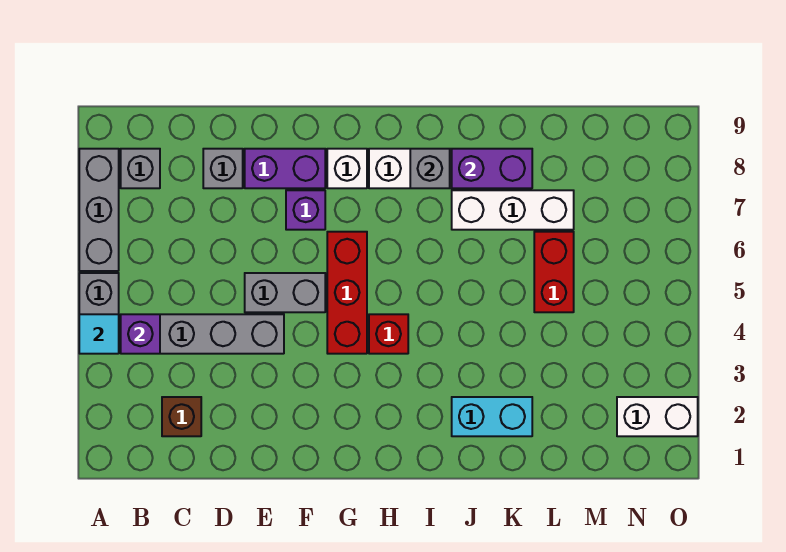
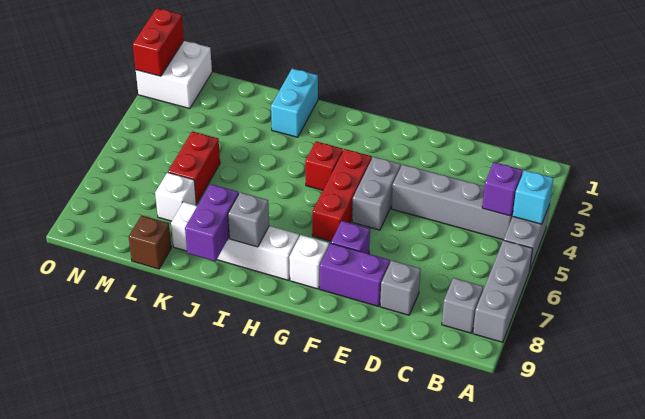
cyan tile A4 level 2 -> cyan brick A4 level 2
brown brick C2 level 1 -> brown brick L9 level 1
grey brick E5:F5 level 1 -> grey brick F4:F5 level 1
cyan brick J2:K2 level 1 -> cyan brick J1:J2 level 1
white brick J7:L7 level 1 -> white brick L7 level 1
purple brick J8:K8 level 2 -> purple brick J8:J9 level 2
white brick N2:O2 level 1 -> white brick N1:O2 level 1
none -> red brick O1:O2 level 2

